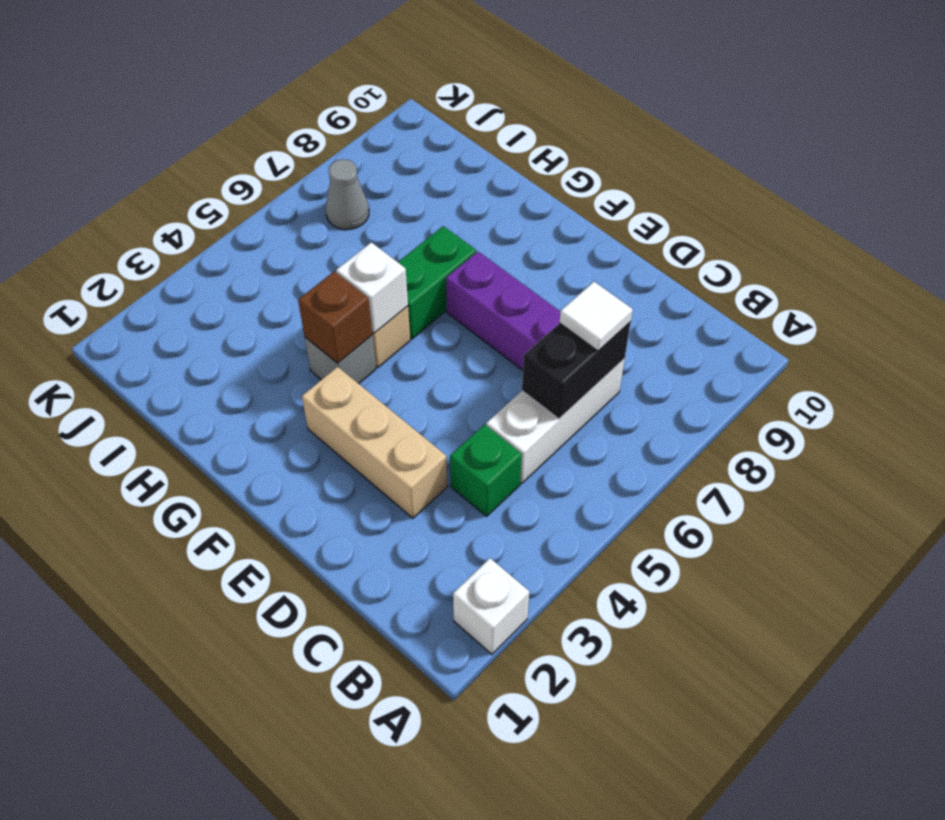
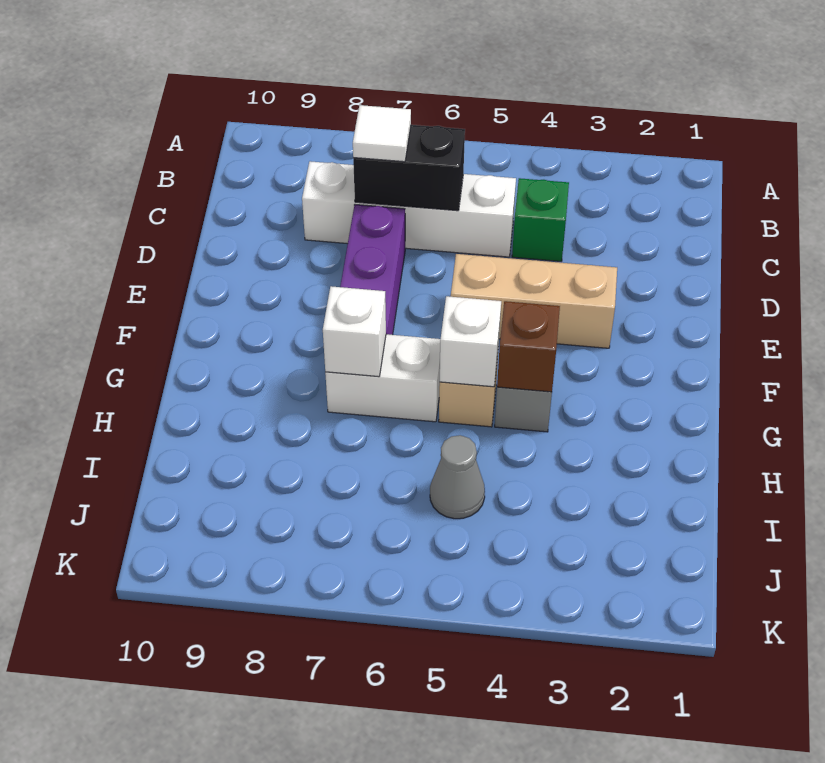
white brick A2 level 1 -> white brick G7 level 2
white brick C5:C7 level 1 -> white brick C5:C8 level 1
tan brick D3:F3 level 1 -> tan brick E3:E5 level 1
green brick G6:G7 level 1 -> white brick G6:G7 level 1
grey cone J7 level 1 -> grey cone I5 level 1

